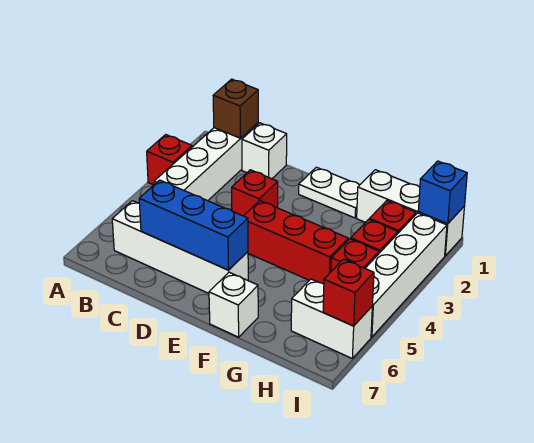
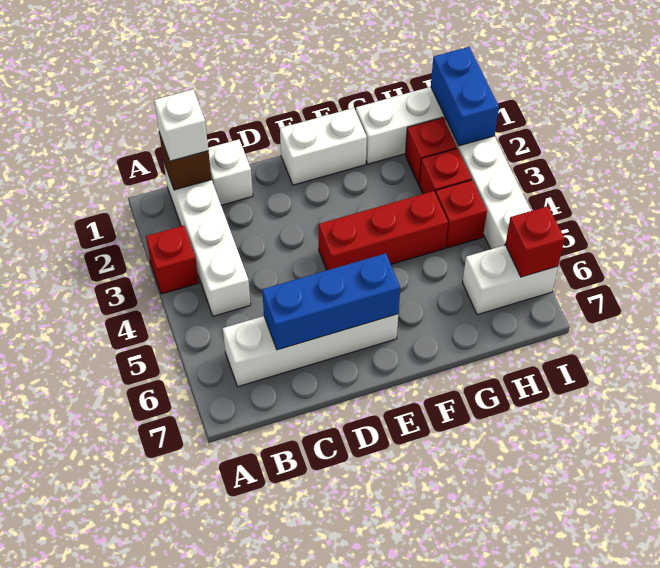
red brick D3 level 1 -> none
white plate E1:F1 level 1 -> white brick E1:F1 level 1
white brick F7 level 1 -> white brick B1 level 3
blue brick I1 level 2 -> blue brick I1:I2 level 2

